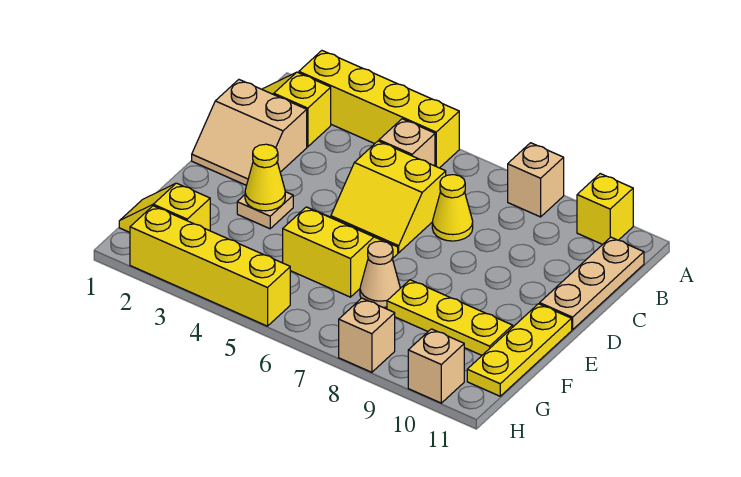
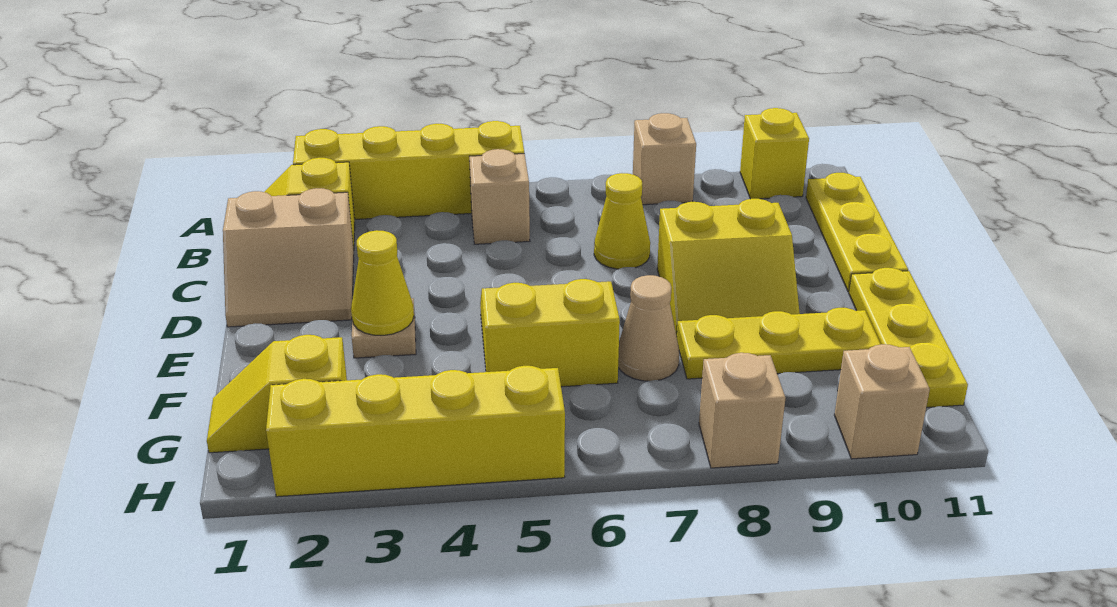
tan plate B11:D11 level 1 -> yellow plate B11:D11 level 1
yellow slope C5:D6 level 1 top C -> yellow slope D8:E9 level 1 top D

